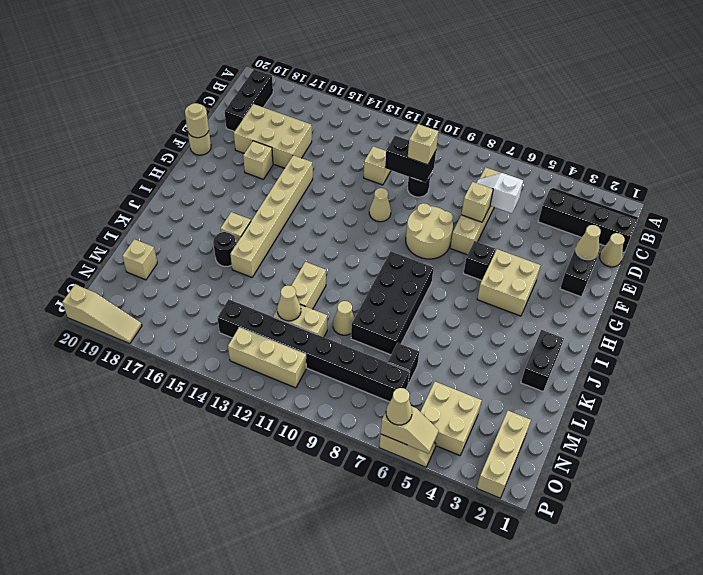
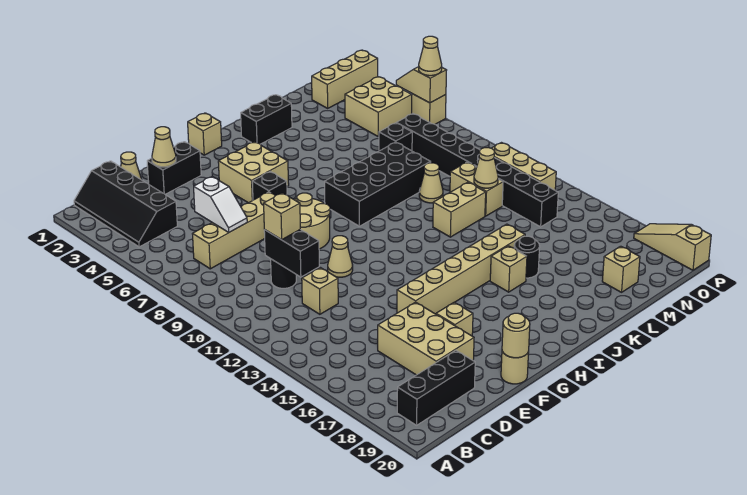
tan brick E7 level 2 -> tan brick H1 level 1

